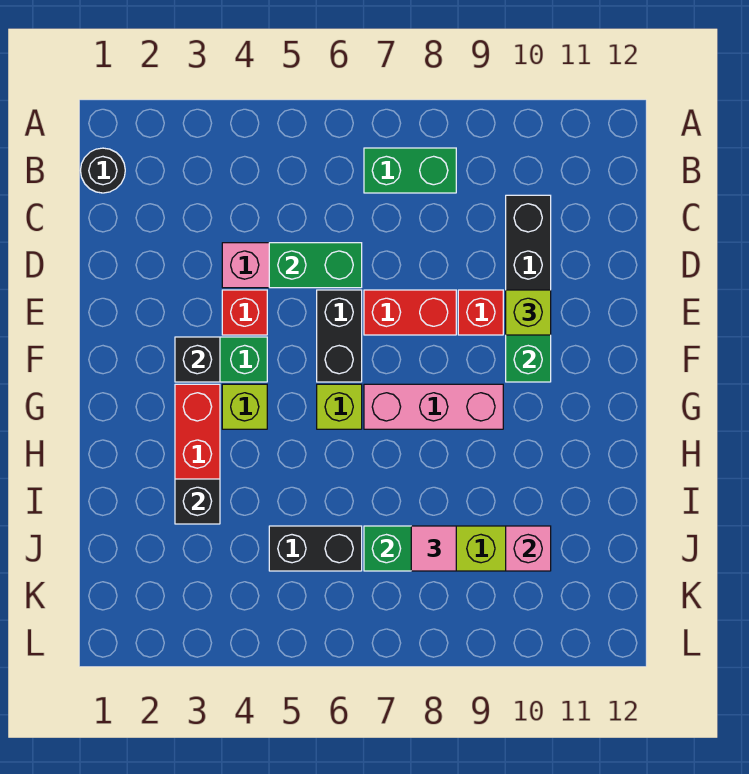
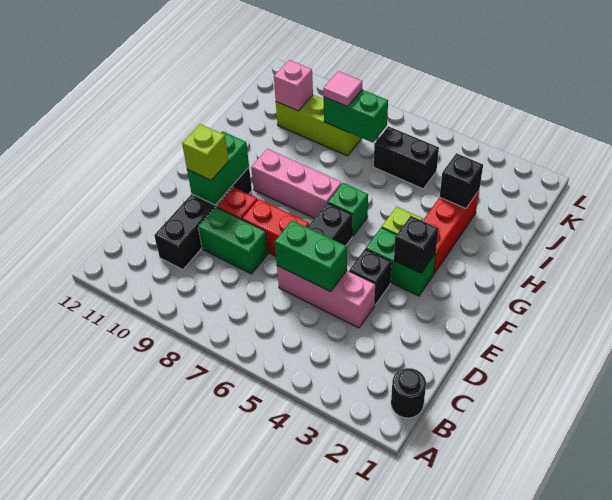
green brick B7:B8 level 1 -> green brick D8:D9 level 1
red brick E4 level 1 -> black brick E4 level 1
lime brick G6 level 1 -> green brick G6 level 1

